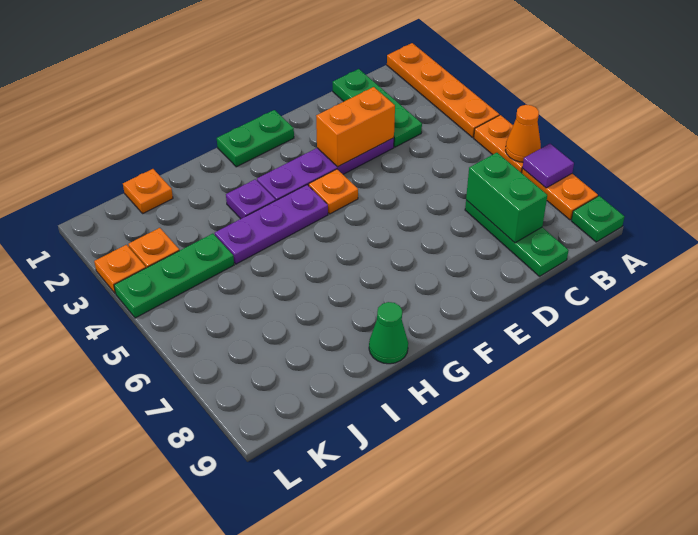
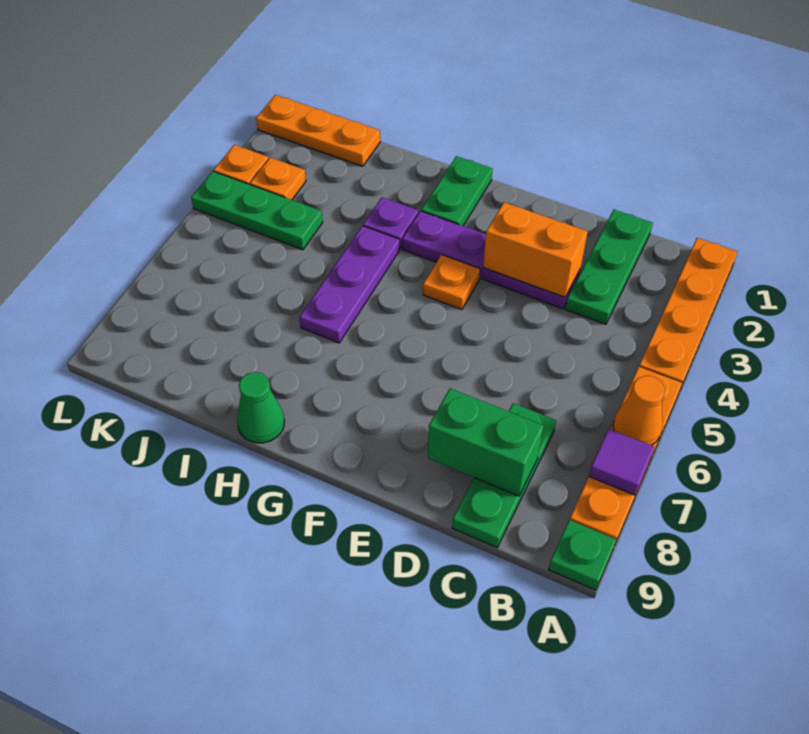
green brick C7:C8 level 2 -> green brick C8:D8 level 2
green plate F1:G1 level 1 -> green plate G1:G2 level 1
purple plate G4:I4 level 1 -> purple plate H4:H6 level 1
orange plate J1 level 1 -> orange plate J1:L1 level 1

